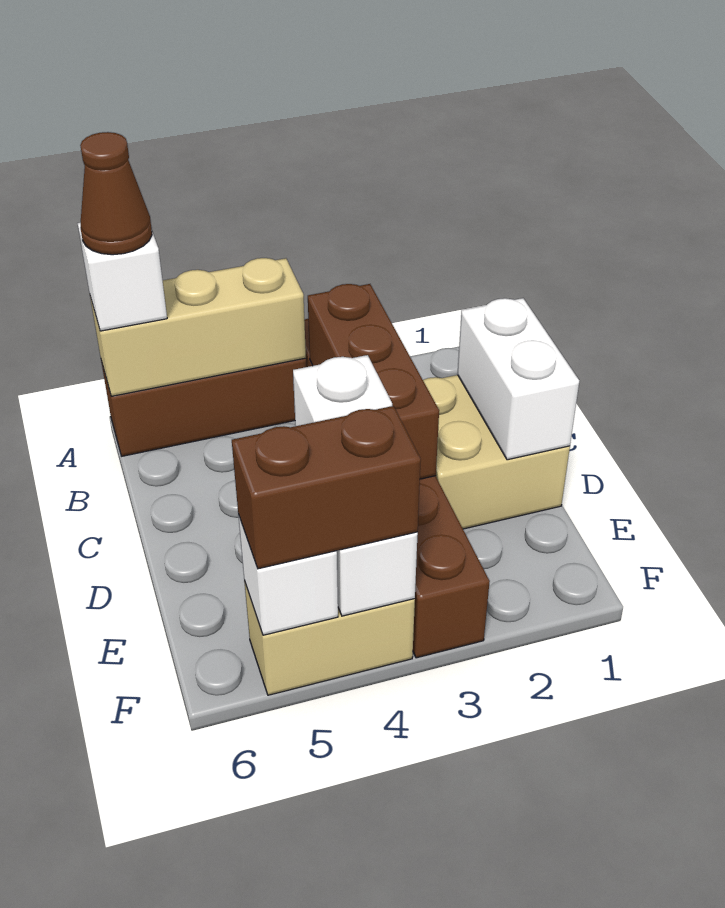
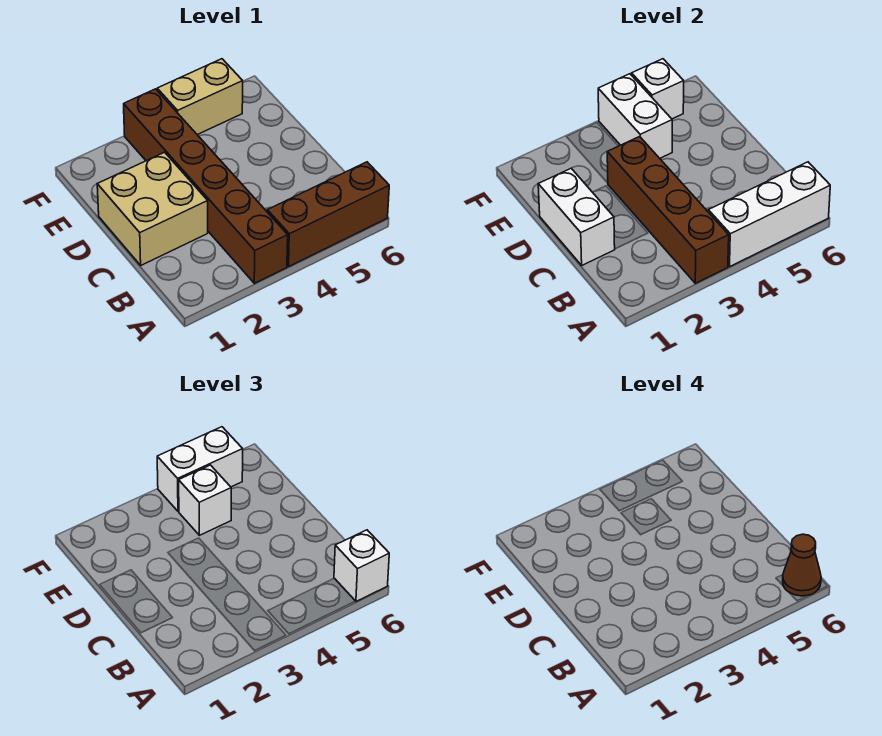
tan brick A4:A6 level 2 -> white brick A4:A6 level 2
brown brick B3:D3 level 2 -> brown brick A3:D3 level 2
brown brick F4:F5 level 3 -> white brick F4:F5 level 3

